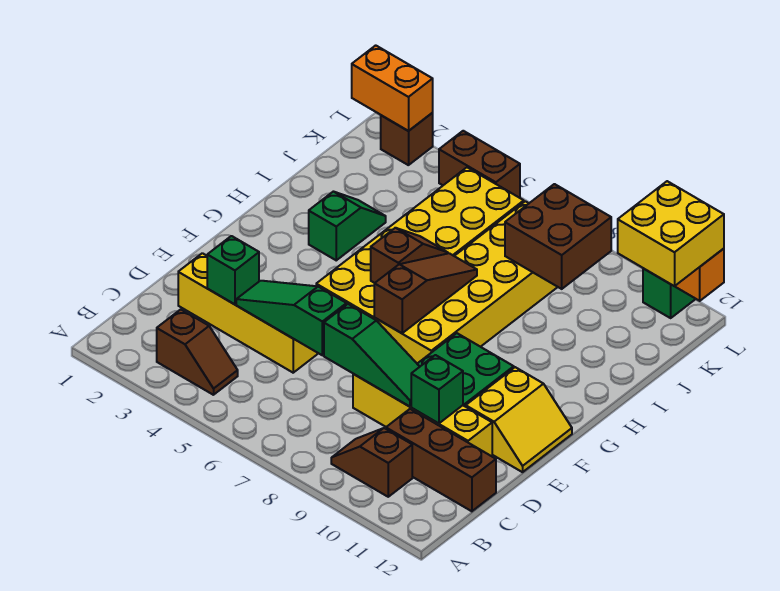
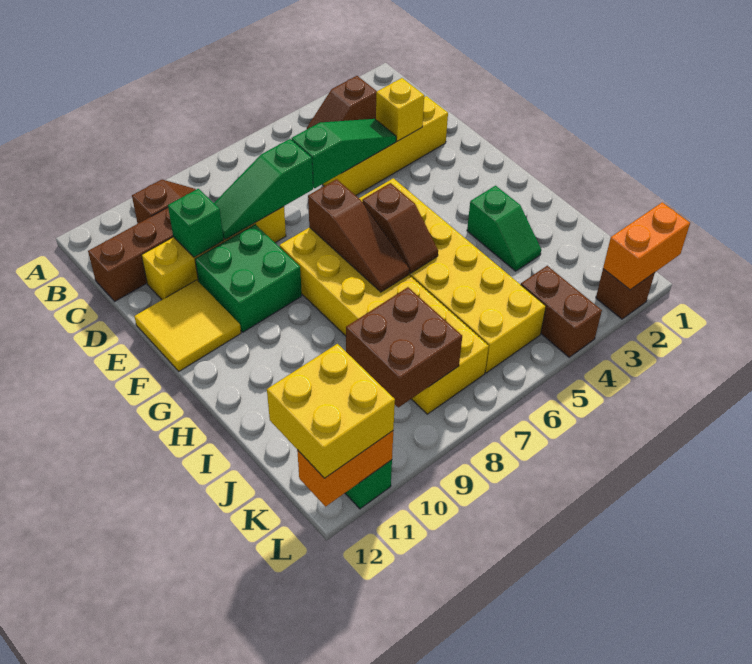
green brick D3 level 2 -> yellow brick D3 level 2
yellow slope E11:F12 level 1 top 11 -> yellow tile E11:F12 level 1
brown brick L4:L5 level 1 -> brown brick K4:L4 level 1

